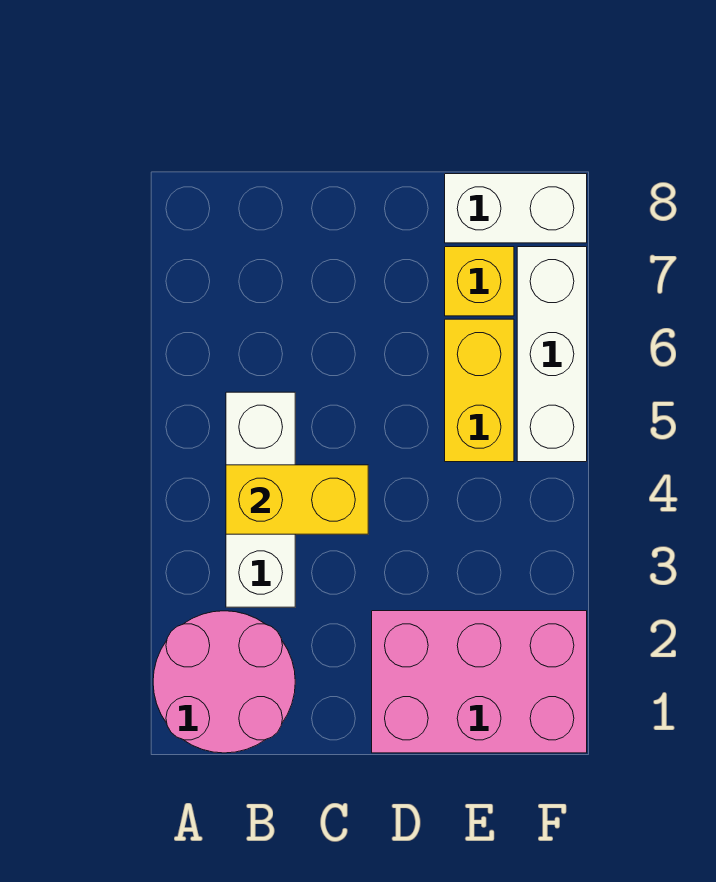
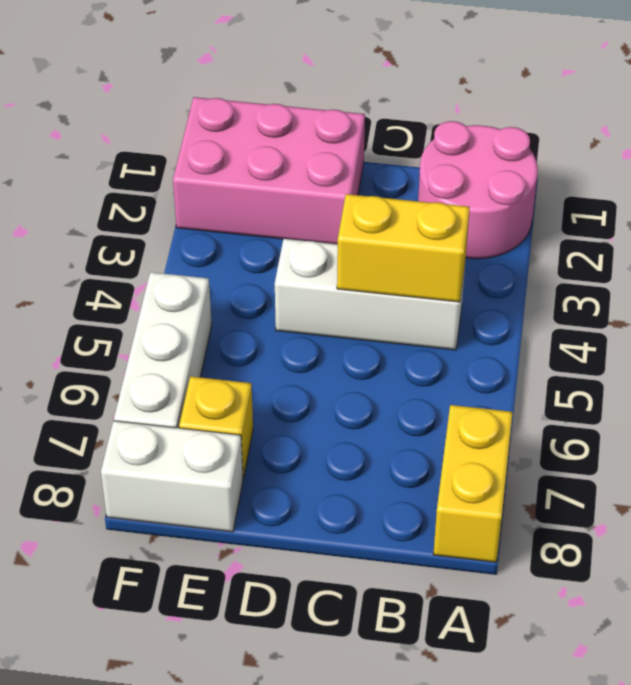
white brick B3:B5 level 1 -> white brick B4:D4 level 1
yellow brick E5:E6 level 1 -> yellow brick A7:A8 level 1

